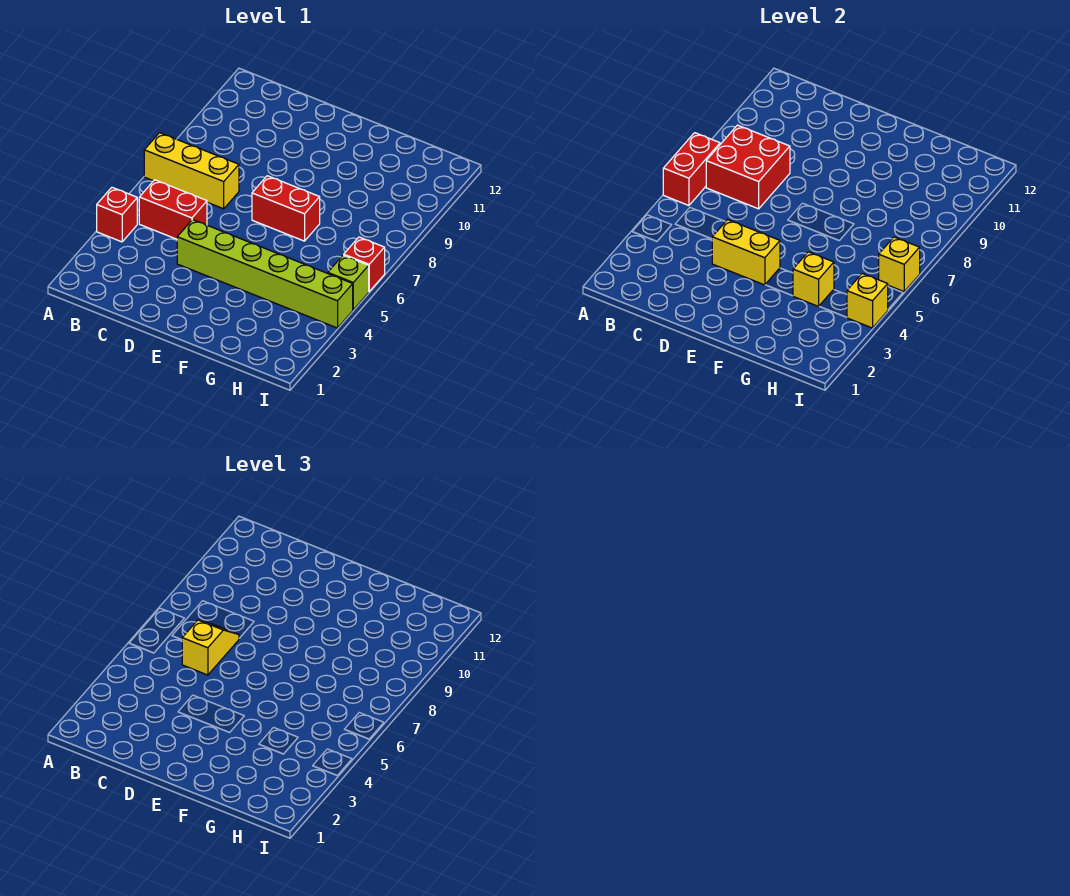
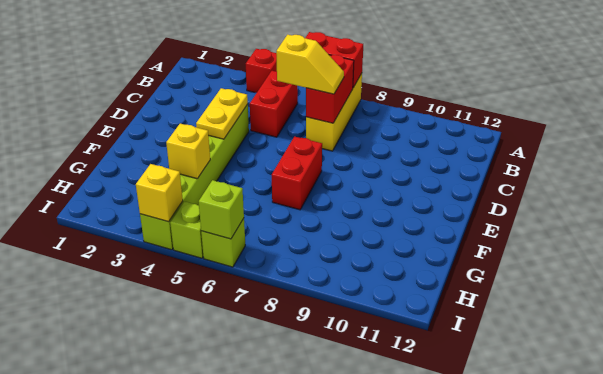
red brick B7:C8 level 2 -> red brick B7:C7 level 2
yellow brick D4:E4 level 2 -> yellow plate D4:E4 level 2
red brick I6 level 1 -> lime brick I6 level 1
yellow brick I6 level 2 -> lime brick I6 level 2

